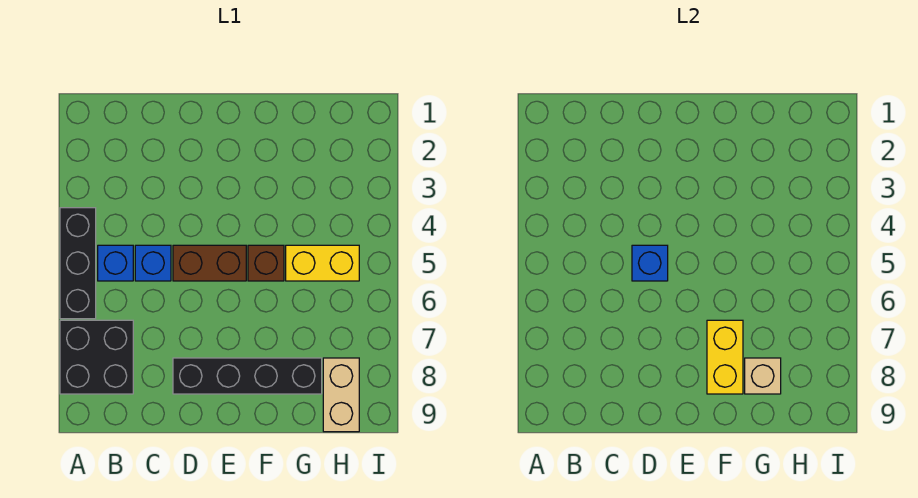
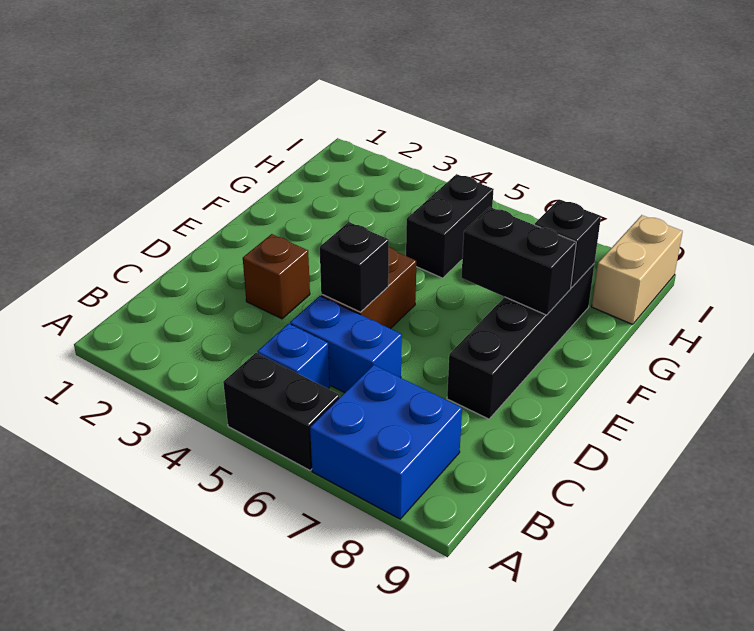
black brick A4:A6 level 1 -> black brick A5:A6 level 1
black brick A7:B8 level 1 -> blue brick A7:B8 level 1
blue brick C5 level 1 -> blue brick C5:C6 level 1
blue brick D5 level 2 -> black brick D5 level 2
brown brick F5 level 1 -> brown brick D3 level 1
yellow brick F7:F8 level 2 -> black brick F7:F8 level 2
yellow brick G5:H5 level 1 -> black brick G5:H5 level 1
tan brick G8 level 2 -> black brick G8 level 2
tan brick H8:H9 level 1 -> tan brick H9:I9 level 1

